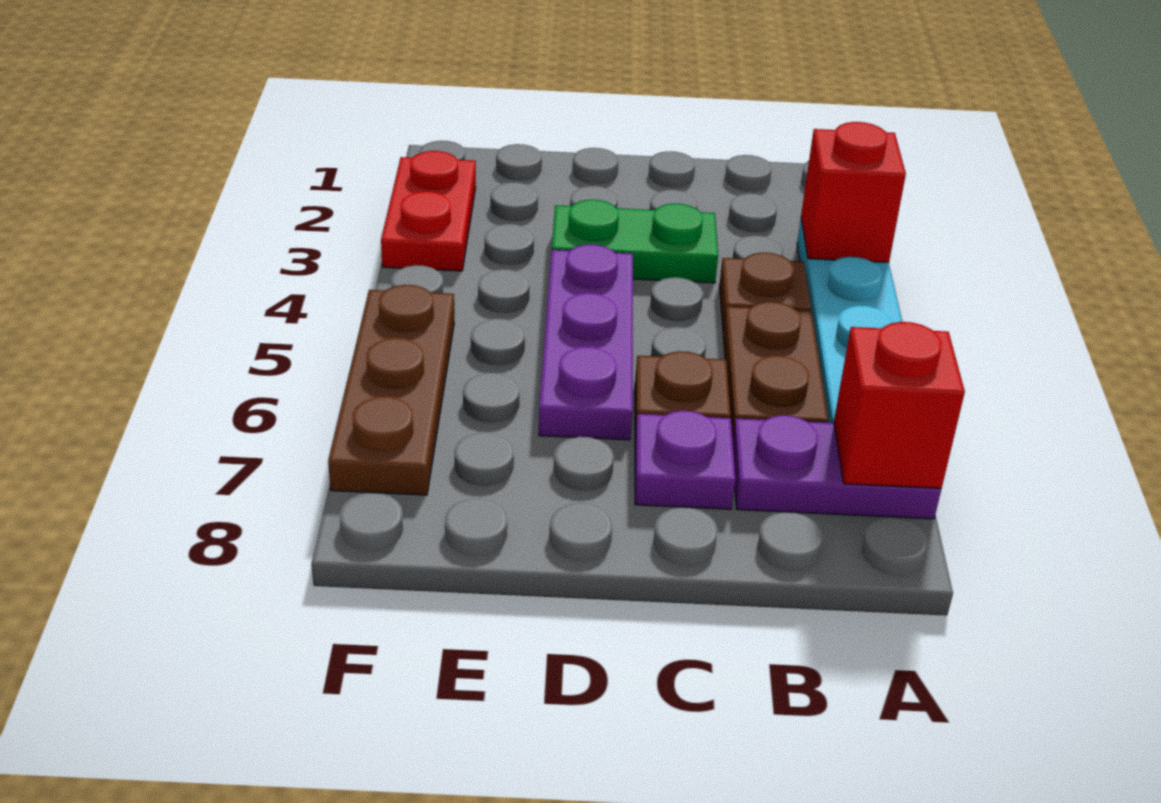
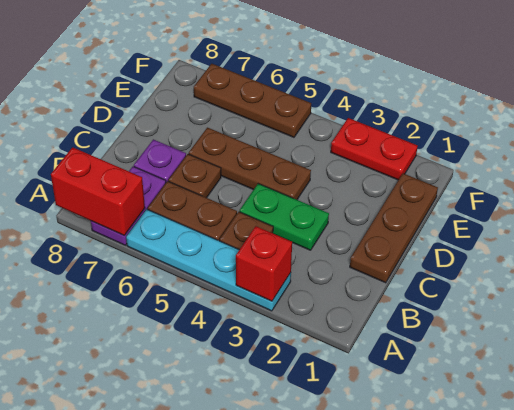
red brick A7 level 2 -> red brick A7:A8 level 2
none -> brown plate C1:E1 level 1
green plate C3:D3 level 1 -> green plate C3:C4 level 1
purple plate D4:D6 level 1 -> brown plate D4:D6 level 1

